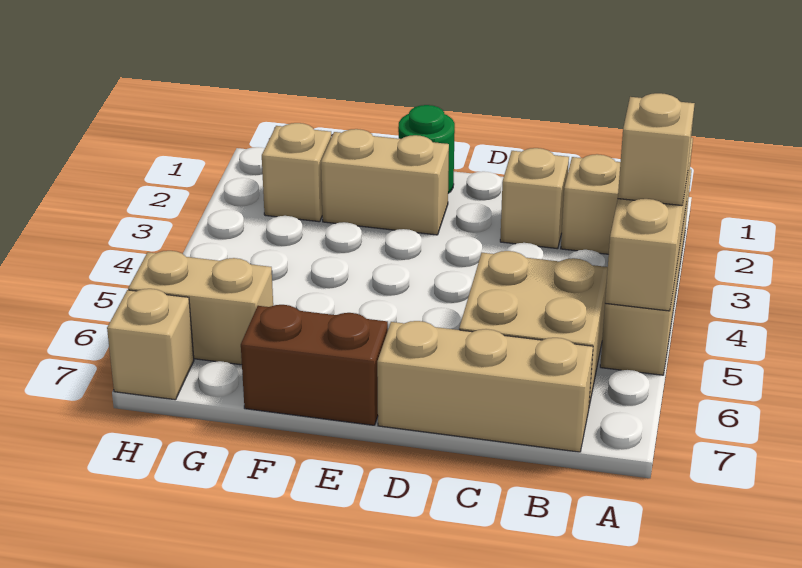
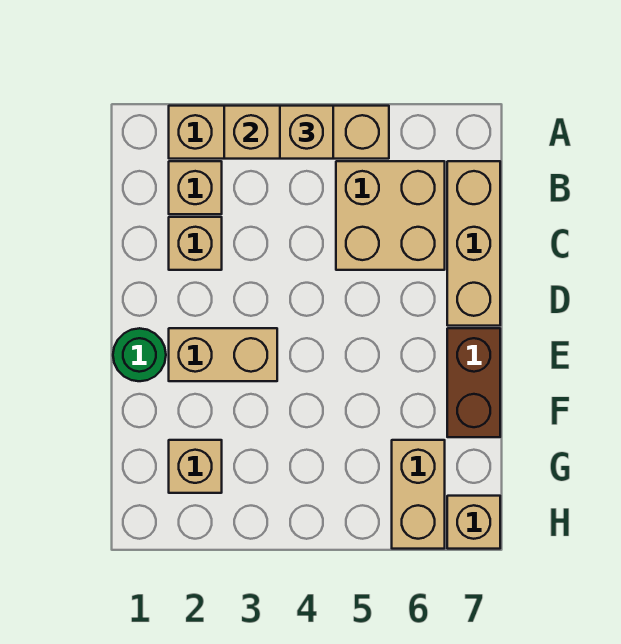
tan brick E2:F2 level 1 -> tan brick E2:E3 level 1

